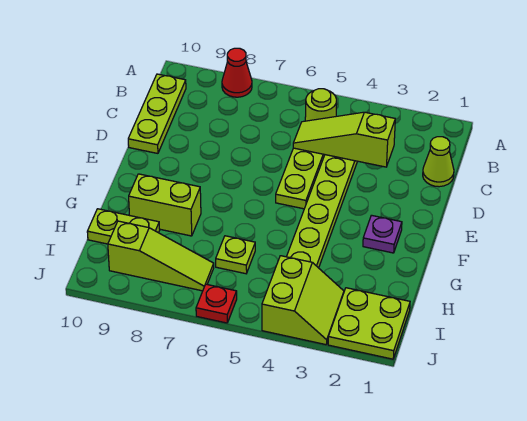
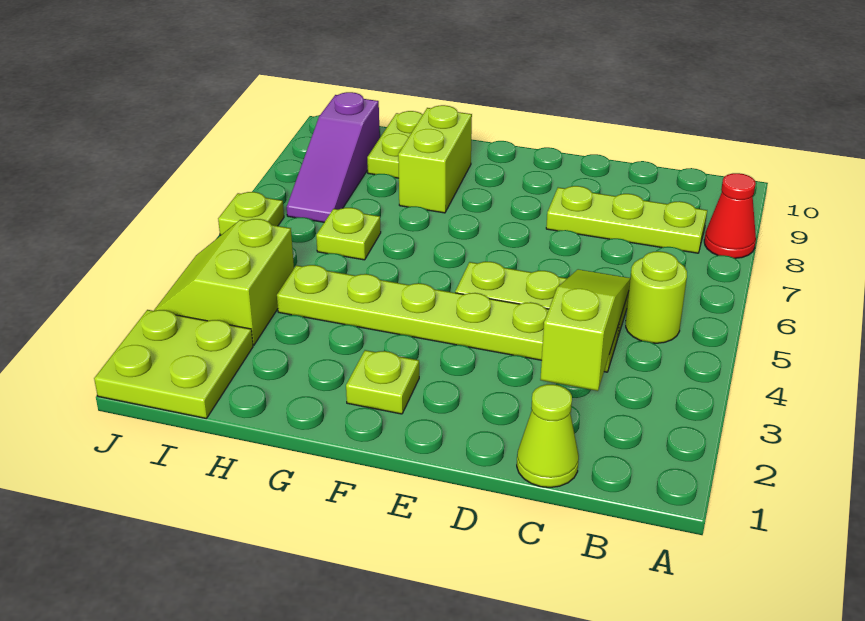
lime plate B10:D10 level 1 -> lime plate B8:D8 level 1
purple plate F2 level 1 -> lime plate F2 level 1
lime slope I3:J4 level 1 top 4 -> lime slope I3:J4 level 1 top I
lime slope I7:I9 level 1 top 9 -> purple slope I7:I9 level 1 top 9
red plate J6 level 1 -> lime plate J6 level 1

